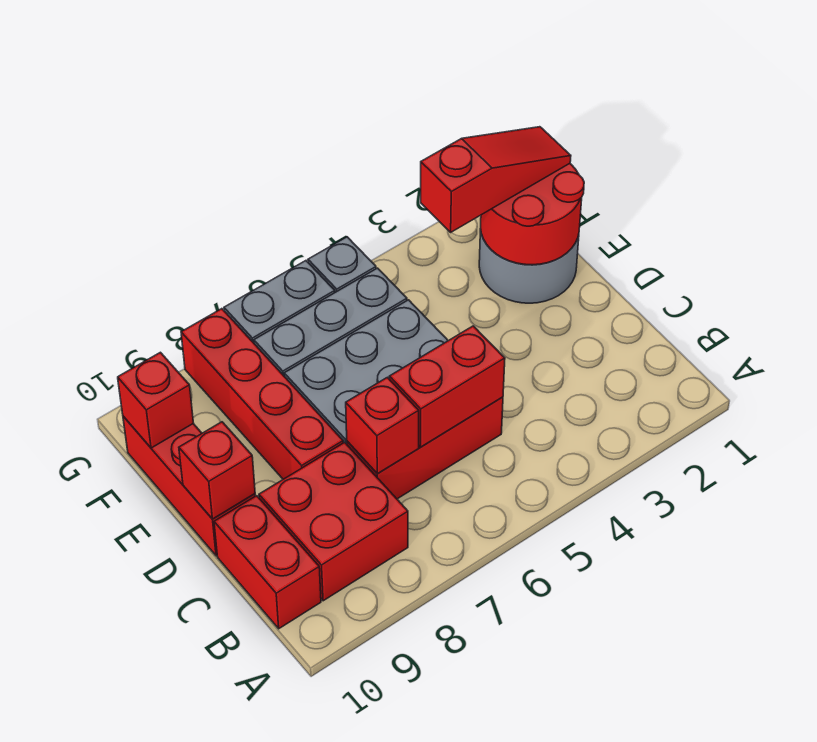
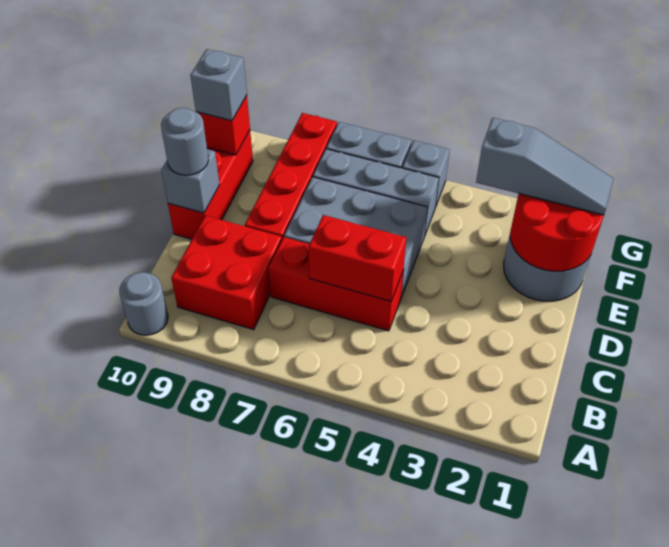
none -> grey round brick A10 level 1
red brick B10:C10 level 1 -> none
red brick C7 level 2 -> none
red brick D10 level 2 -> grey brick D10 level 2
none -> grey round brick D10 level 3
red slope F1:F3 level 3 top 3 -> grey slope F1:F3 level 3 top 3
none -> grey brick F10 level 3

